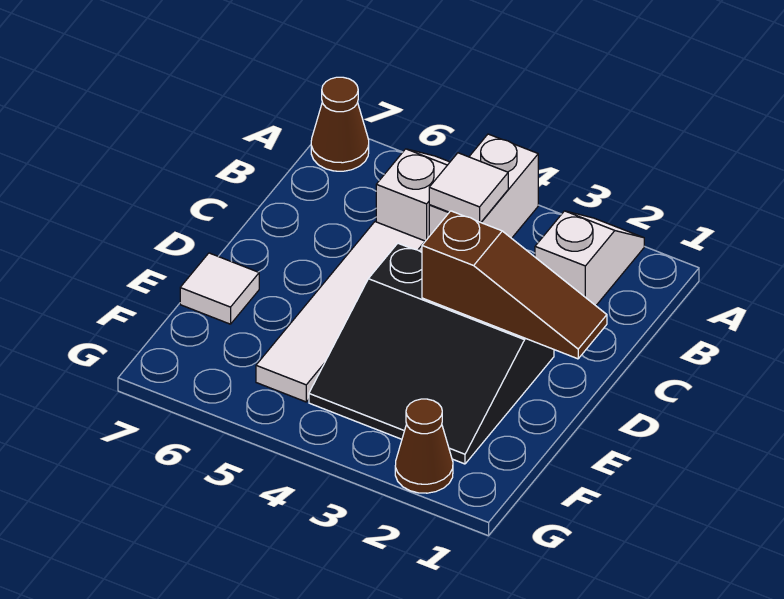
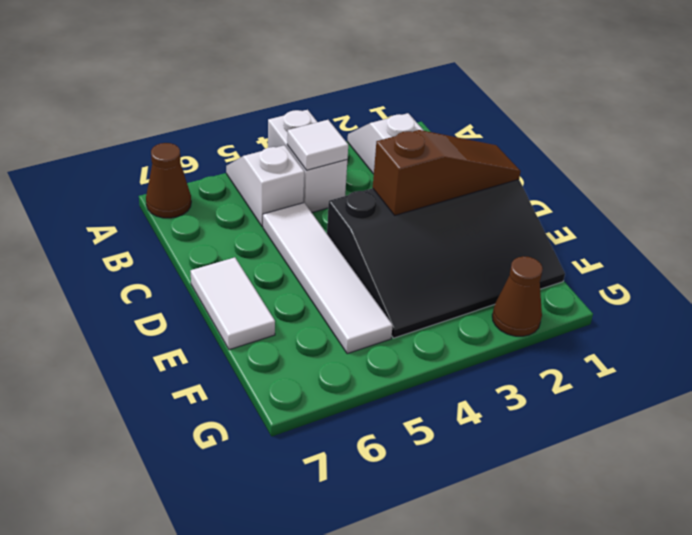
black slope D2:F4 level 1 top D -> black slope D1:F4 level 1 top D
white tile E7 level 1 -> white tile D7:E7 level 1

